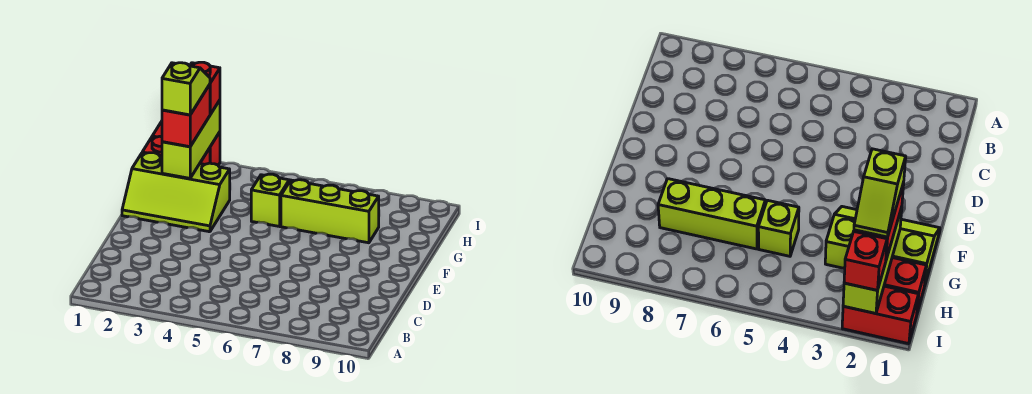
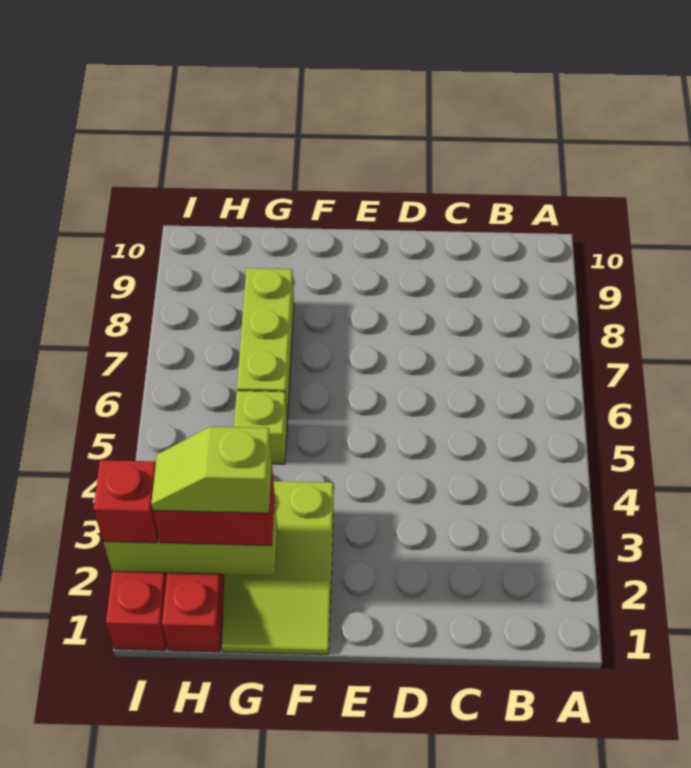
lime slope F1:G3 level 1 top G -> lime slope F1:G3 level 1 top 3

